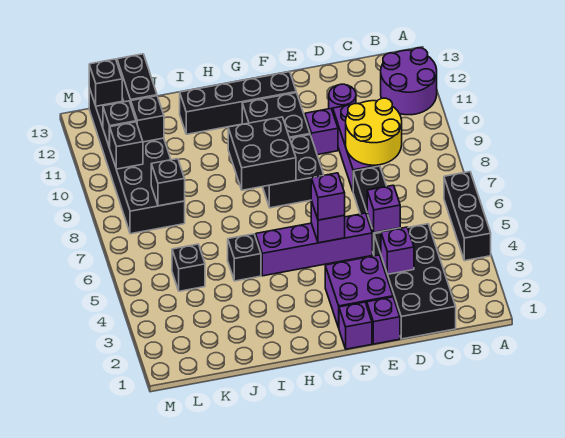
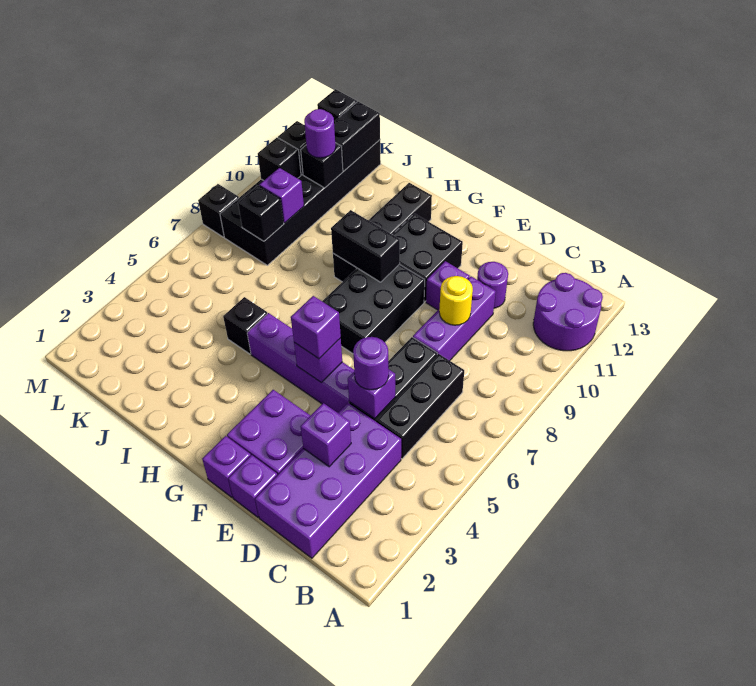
black brick A4:A6 level 1 -> black brick C5:C7 level 1
black brick C1:D4 level 1 -> purple brick C1:D4 level 1
yellow round brick C8:D9 level 2 -> yellow round brick D9 level 2
none -> purple round brick D5 level 3
black brick F8:G9 level 1 -> black brick F7:G9 level 1
black brick F12:I12 level 1 -> black brick H9:H12 level 1
black brick G8:H9 level 2 -> black brick G9:H9 level 2
black brick K5 level 1 -> black brick M8 level 1
none -> purple brick K9 level 2
none -> purple round brick K11 level 3

